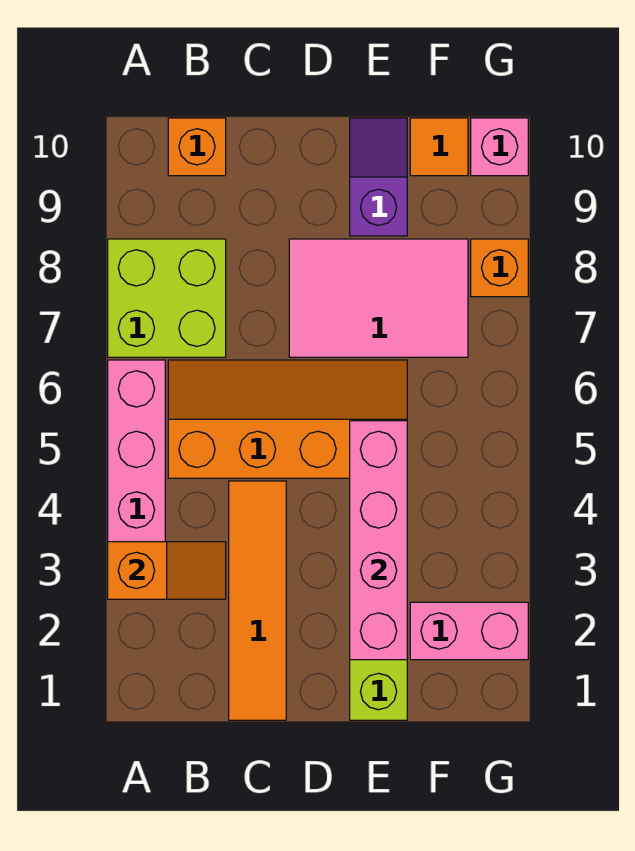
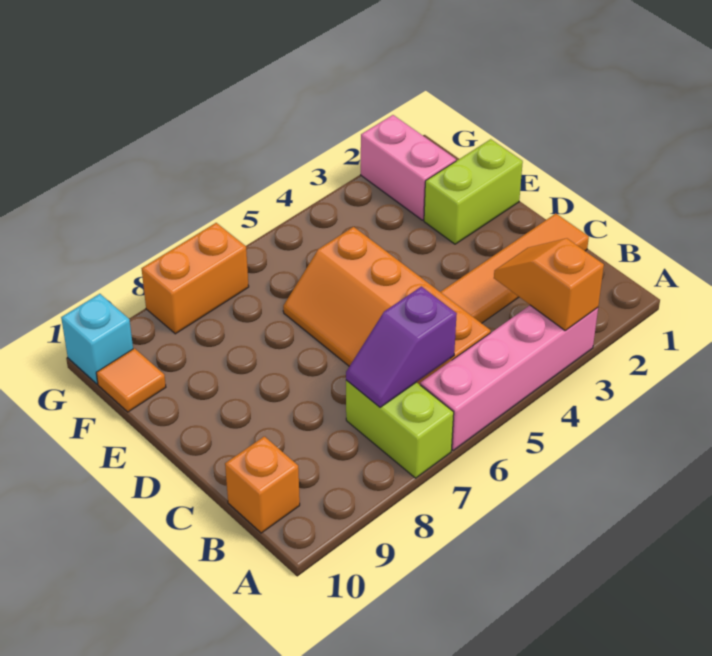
lime brick A7:B8 level 1 -> lime brick A7:B7 level 1
pink tile D7:F8 level 1 -> none
pink brick E2:E5 level 2 -> none
purple slope E9:E10 level 1 top 9 -> purple slope B6:B7 level 2 top 6
orange brick G8 level 1 -> orange brick G7:G8 level 1
pink brick G10 level 1 -> cyan brick G10 level 1

